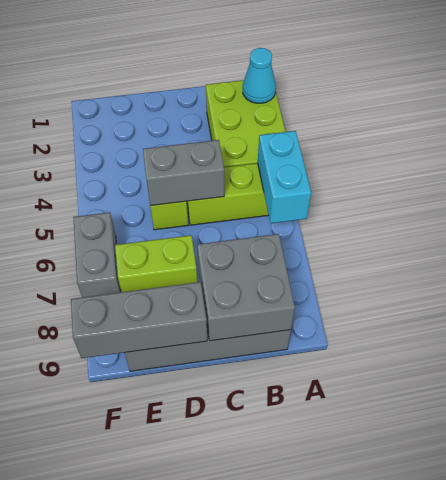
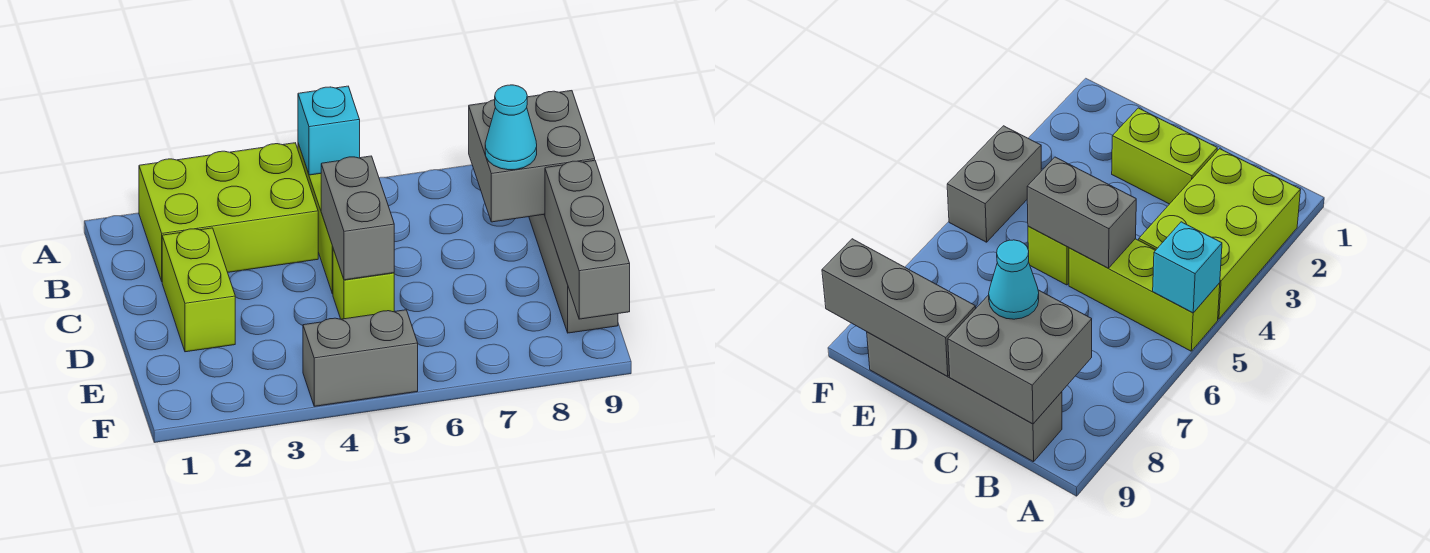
cyan cone A2 level 2 -> cyan cone C8 level 3
cyan brick A5:A6 level 2 -> cyan brick A5 level 2
lime brick D7:E7 level 1 -> lime brick C2:D2 level 1
grey brick F6:F7 level 1 -> grey brick F4:F5 level 1

